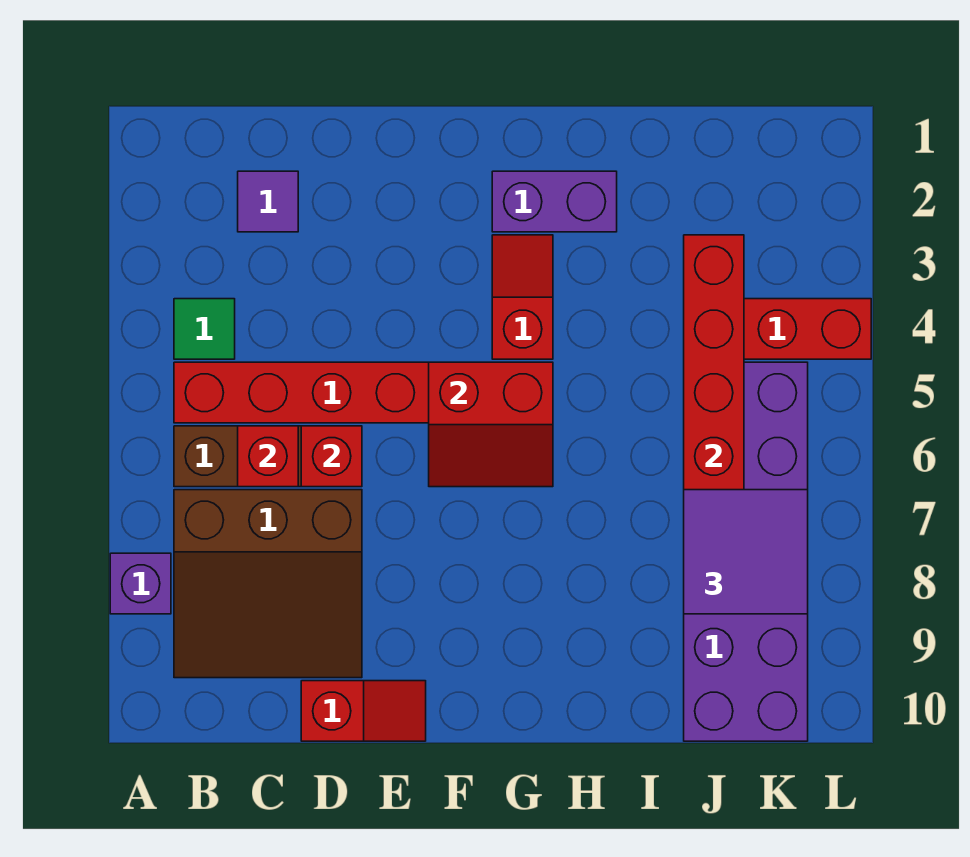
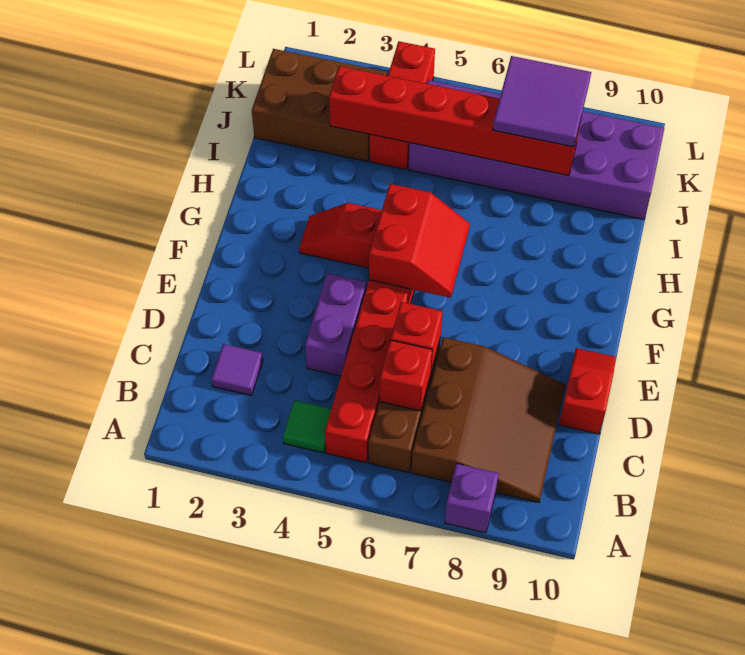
purple brick G2:H2 level 1 -> purple brick D4:E4 level 1
none -> brown brick J1:K3 level 1

